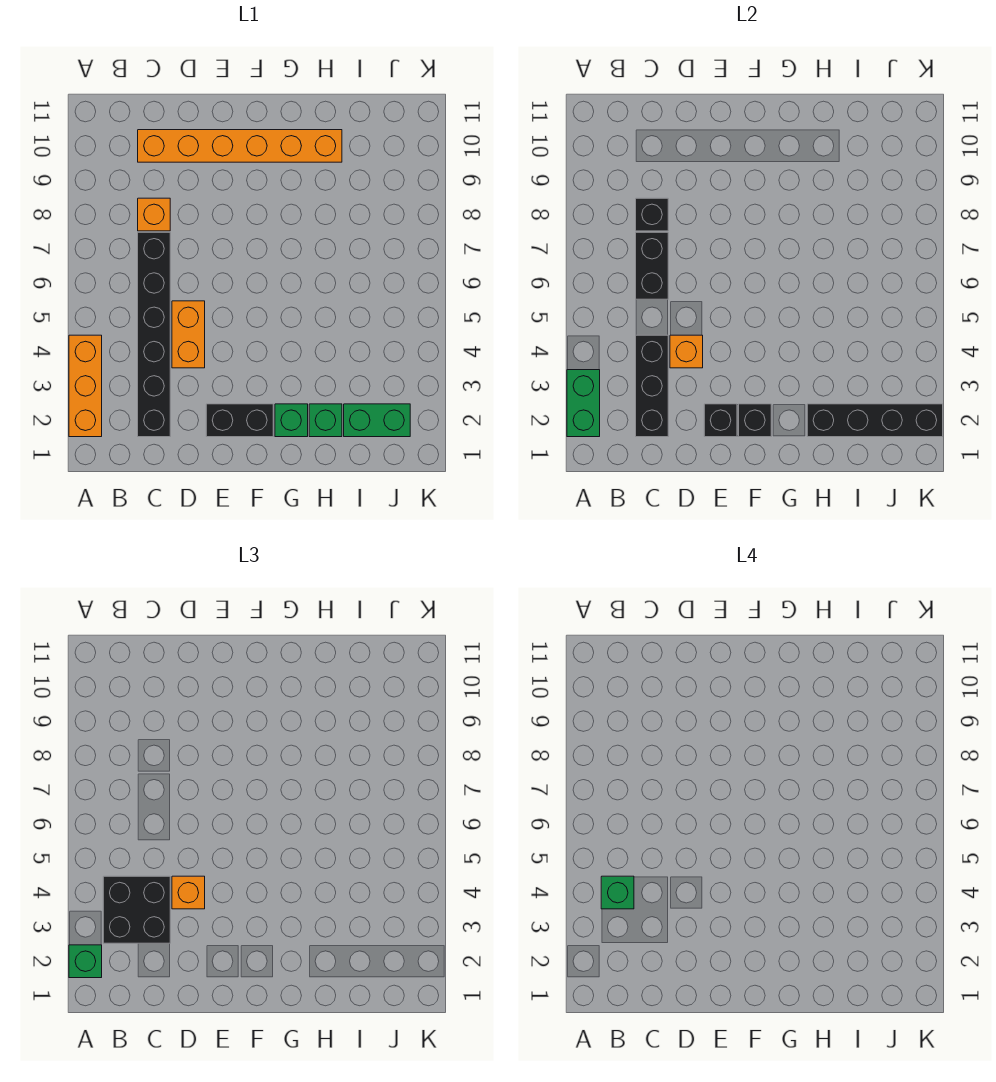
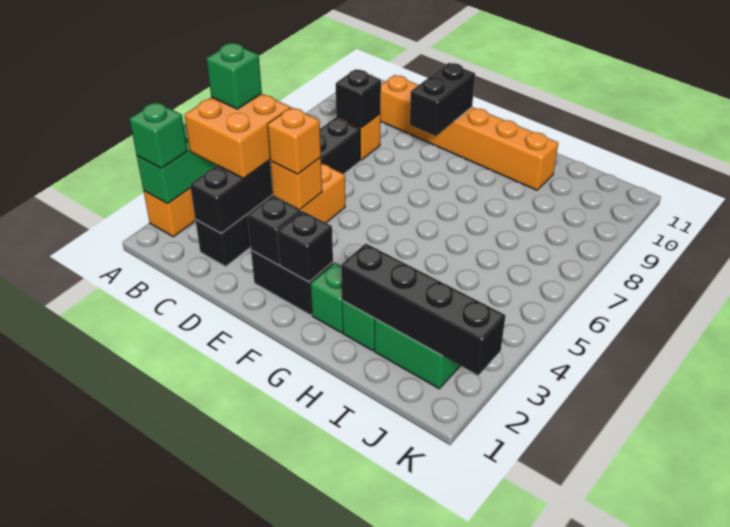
black brick B3:C4 level 3 -> orange brick B3:C4 level 3
black brick C6:C7 level 2 -> black brick E9:E10 level 2

